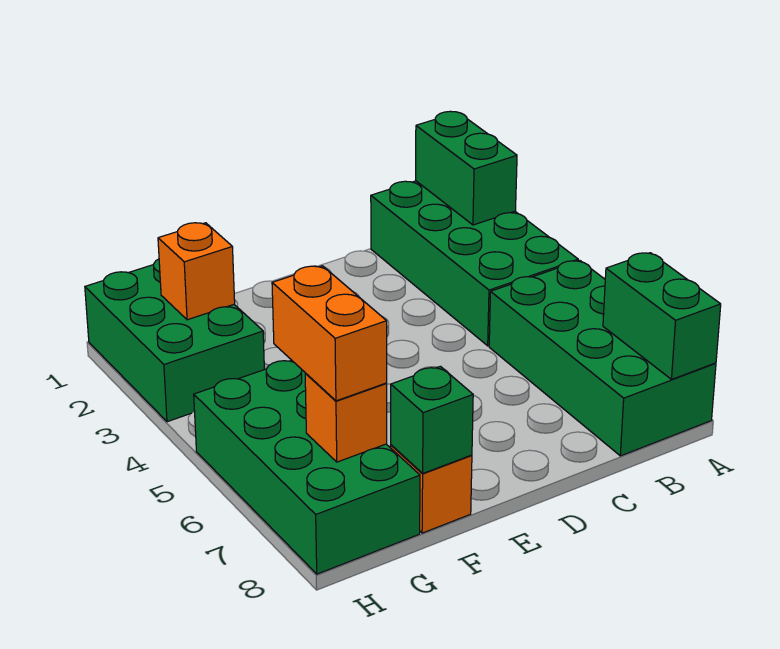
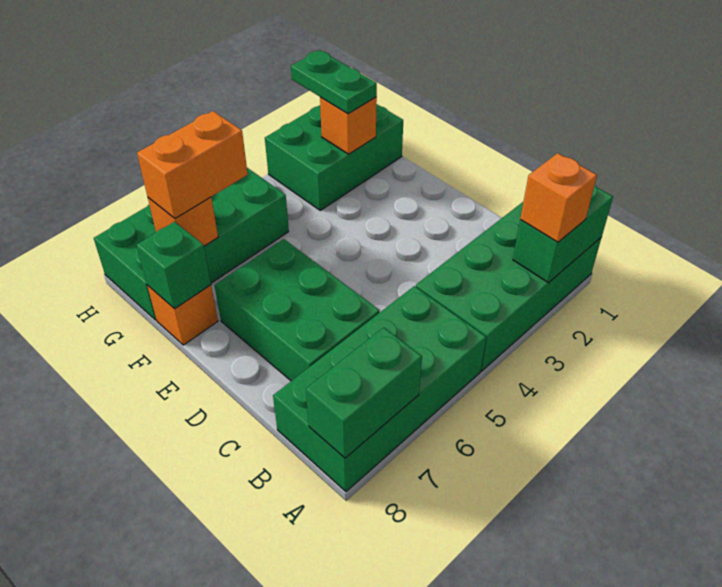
none -> orange brick A2 level 3
none -> green brick C6:E7 level 1
none -> green plate G2:H2 level 3

